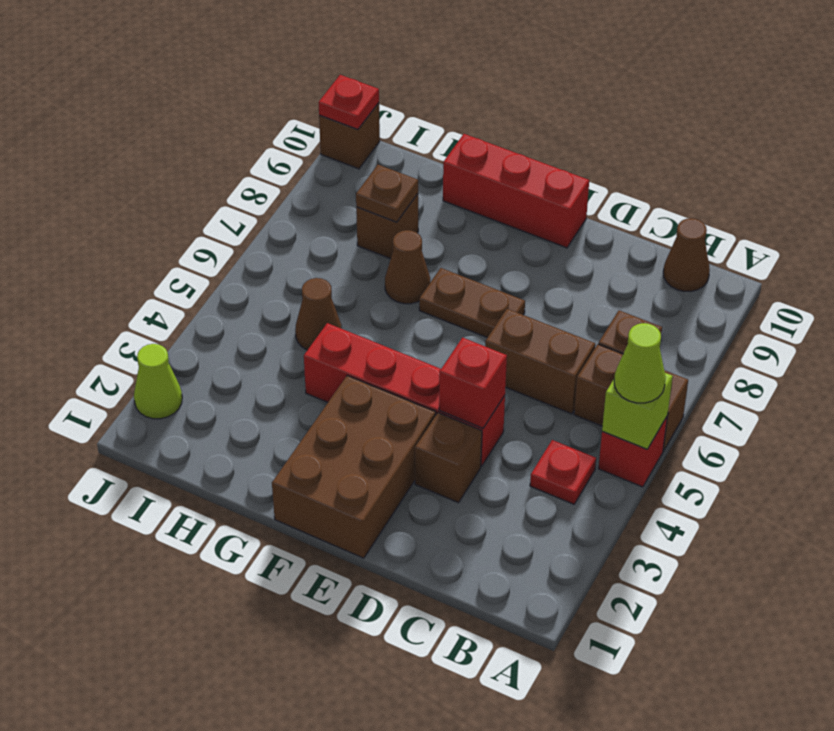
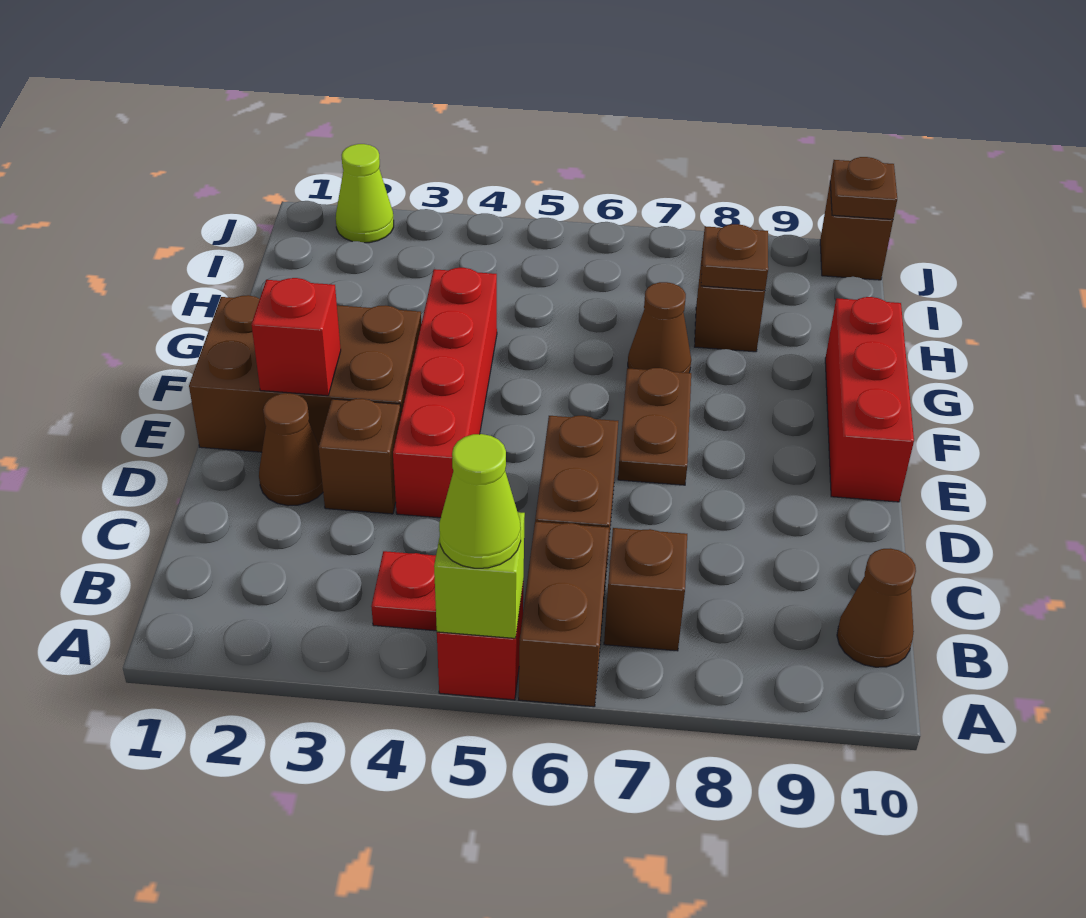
red brick D4 level 2 -> red brick E2 level 2
brown cone H5 level 1 -> brown cone D2 level 1
red plate J10 level 2 -> brown plate J10 level 2

